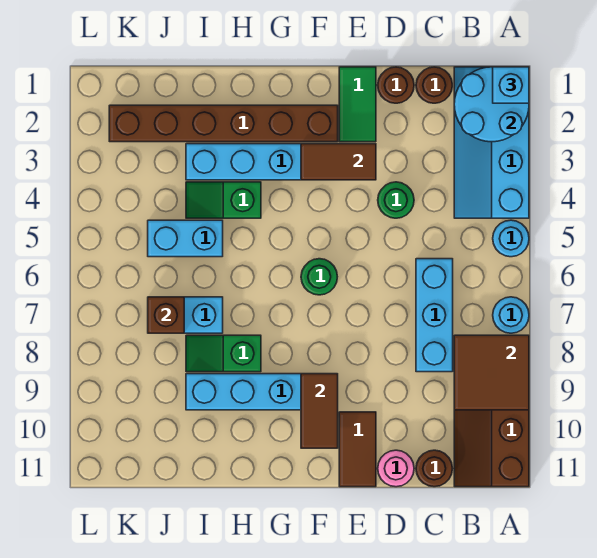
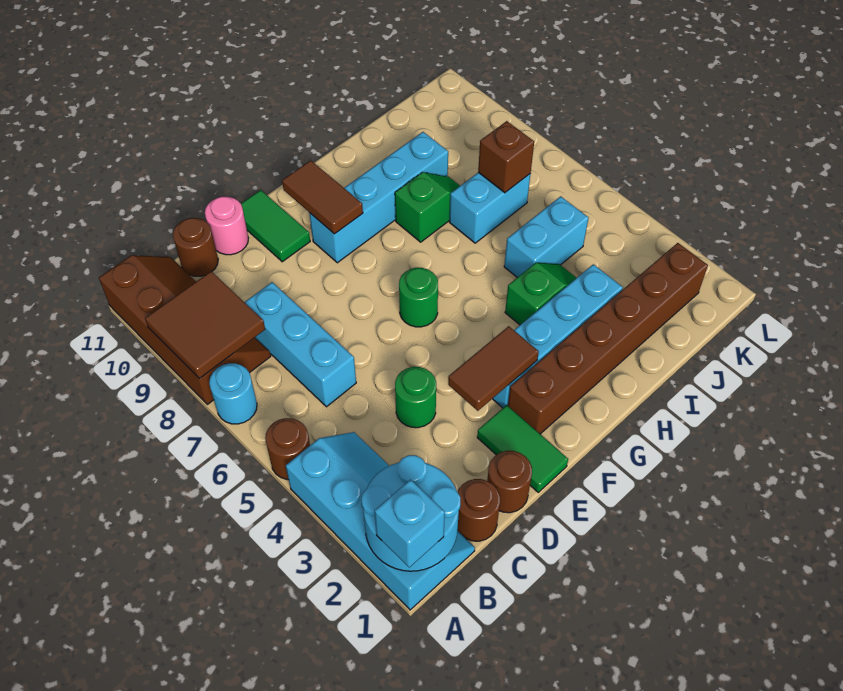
cyan round brick A5 level 1 -> brown round brick A5 level 1
brown tile E10:E11 level 1 -> green tile E10:E11 level 1

